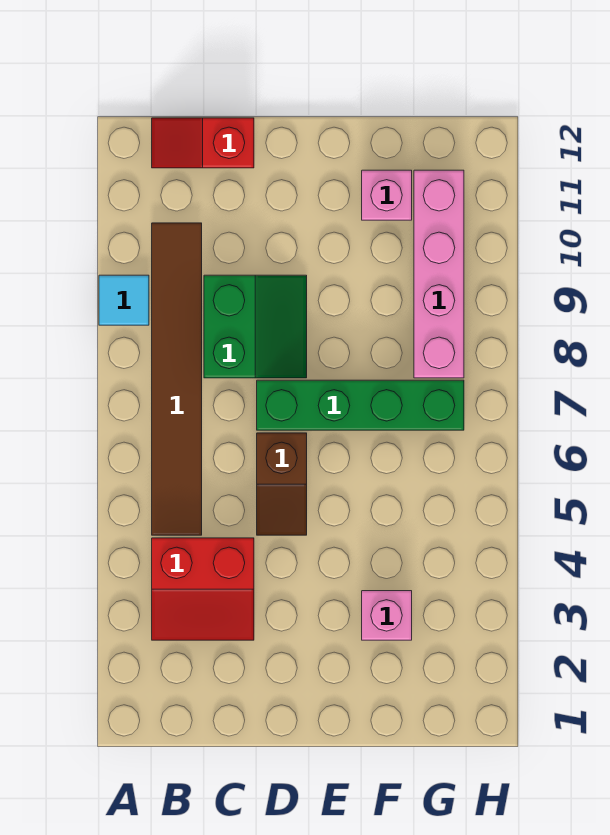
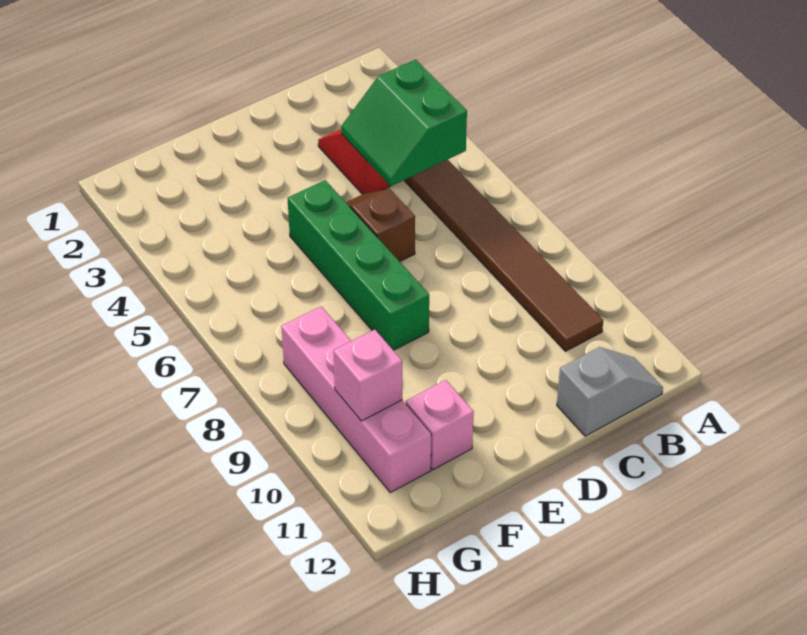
cyan tile A9 level 1 -> none
red slope B12:C12 level 1 top C -> grey slope B12:C12 level 1 top C
green slope C8:D9 level 1 top C -> green slope B4:C5 level 2 top B
green brick D7:G7 level 1 -> green brick E5:E8 level 1
pink brick F3 level 1 -> pink brick G10 level 2

